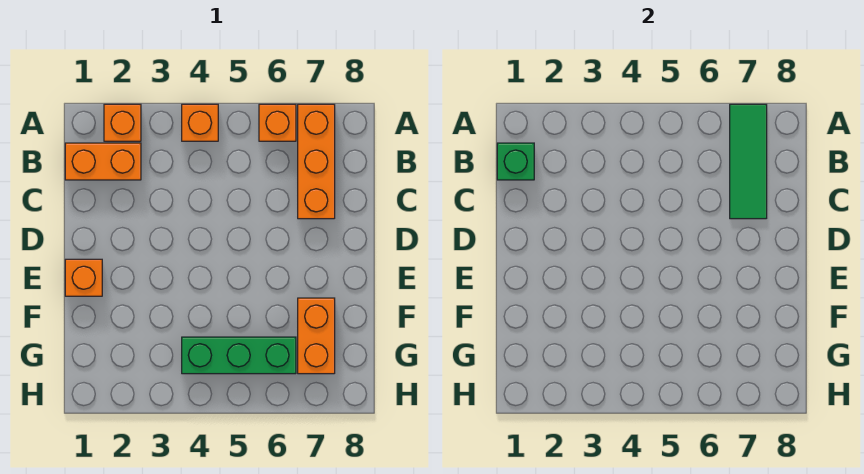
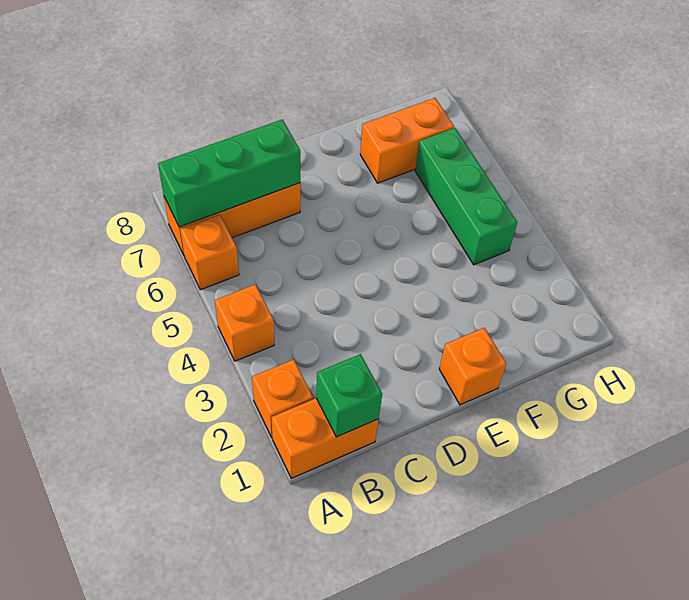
green tile A7:C7 level 2 -> green brick A7:C7 level 2
orange brick B1:B2 level 1 -> orange brick A1:B1 level 1

